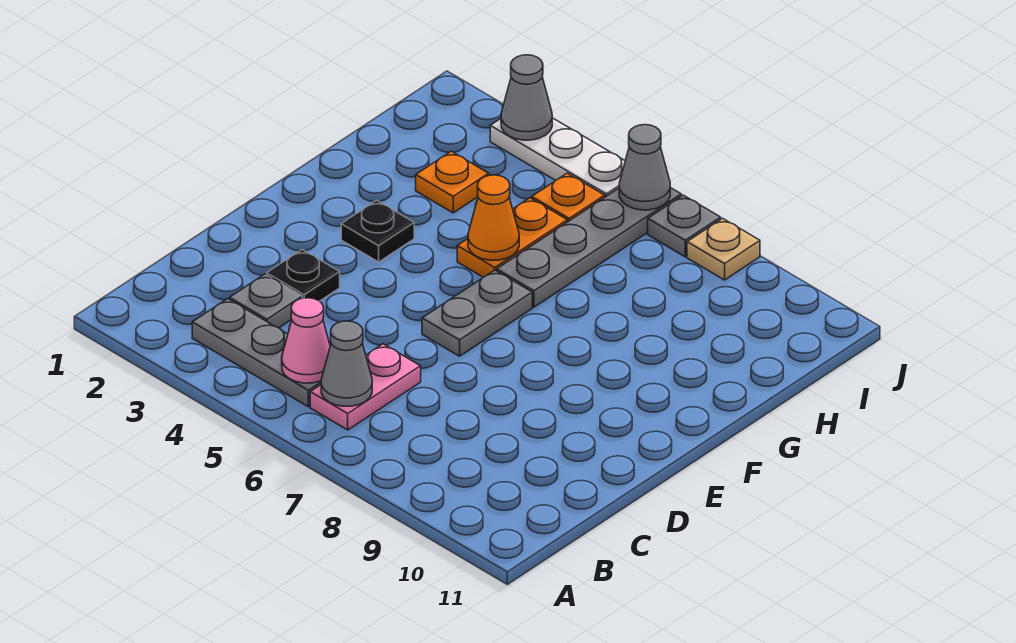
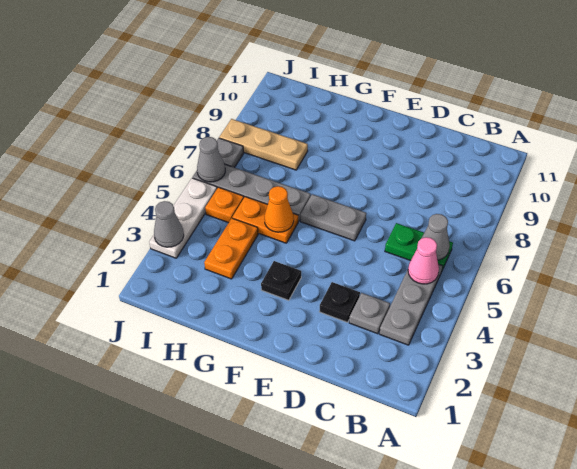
pink plate B6:C6 level 1 -> green plate B6:C6 level 1
orange plate H3 level 1 -> orange plate H3:H4 level 1
tan plate J8 level 1 -> tan plate H8:J8 level 1

